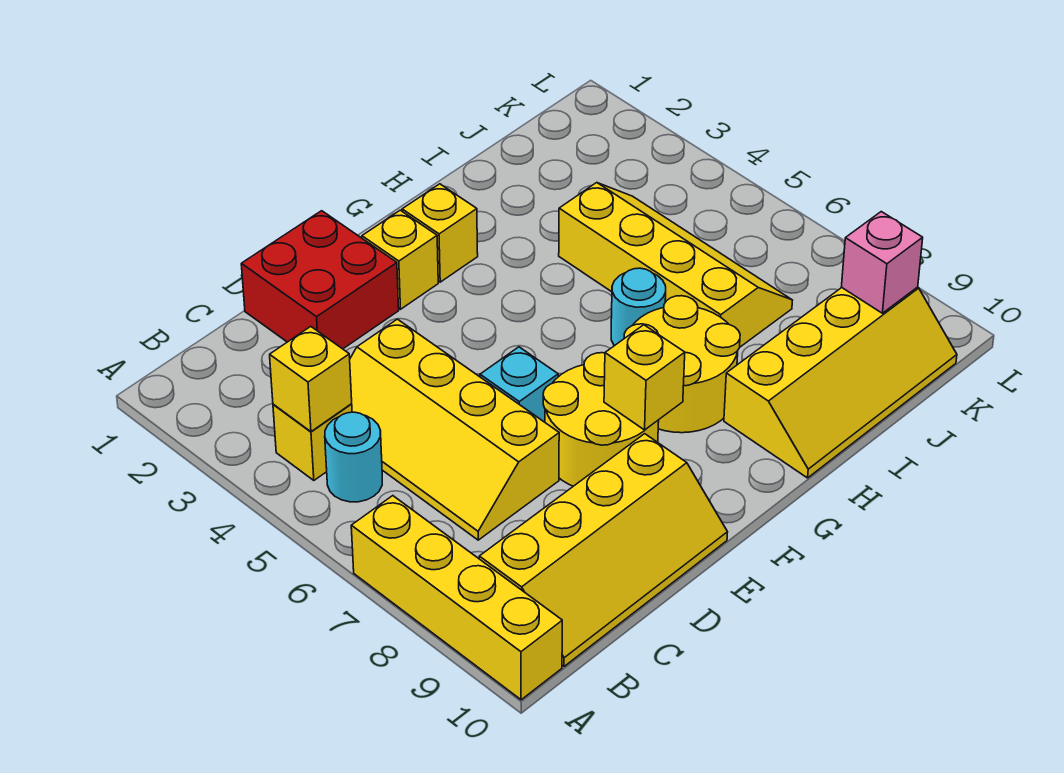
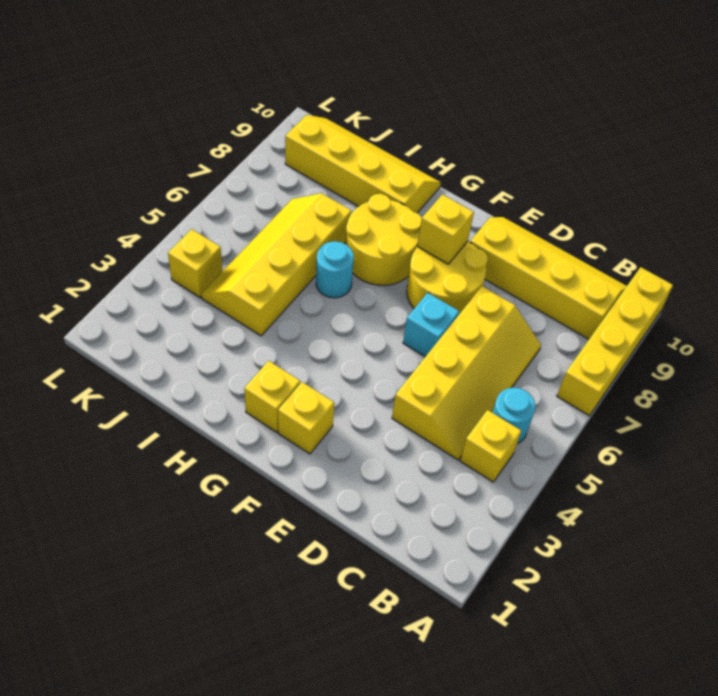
yellow brick B4 level 2 -> yellow brick K4 level 1
red brick D1:E2 level 1 -> none
pink brick K9 level 2 -> none

